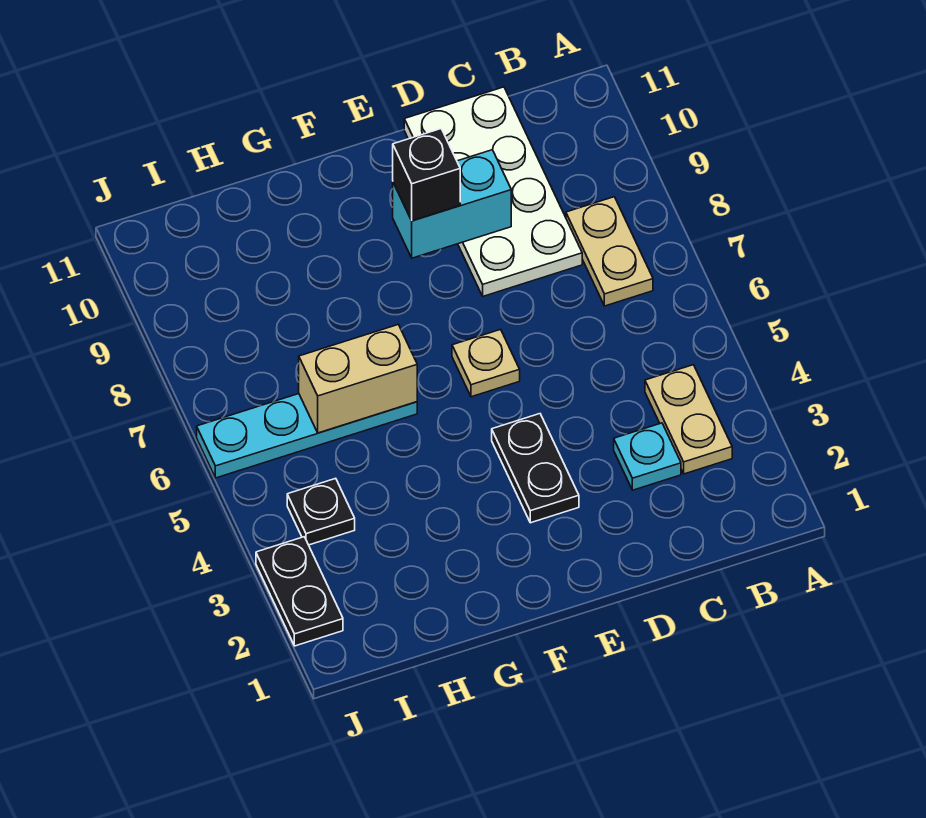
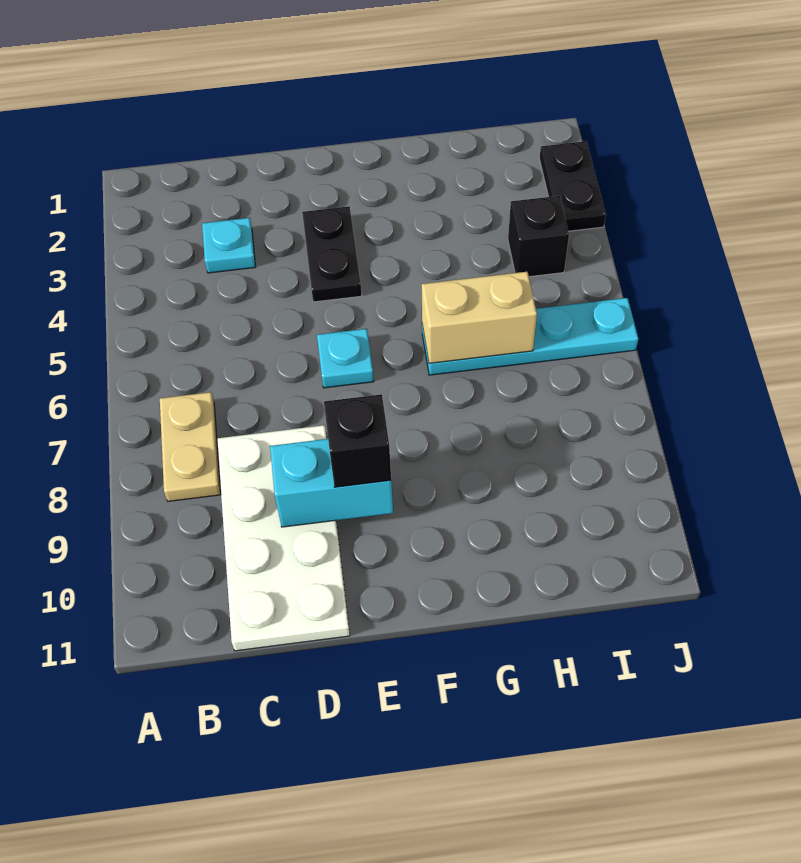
tan plate B3:B4 level 1 -> none
tan plate E6 level 1 -> cyan plate E6 level 1
black plate I4 level 1 -> black brick I4 level 1

